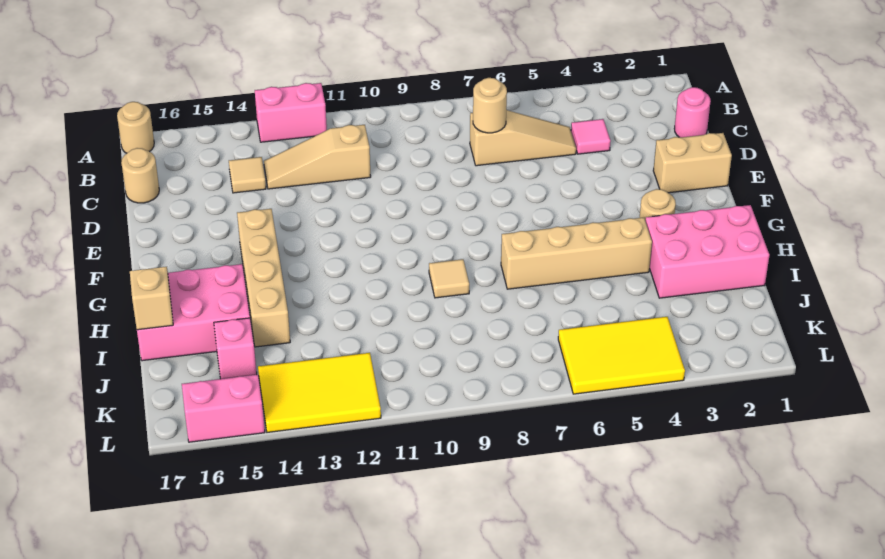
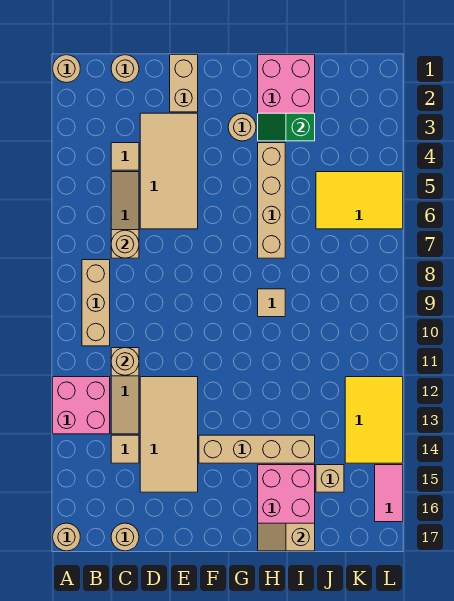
none -> tan round brick A1 level 1
pink brick A12:A13 level 1 -> pink brick A12:B13 level 1
none -> tan brick B8:B10 level 1
pink round brick C1 level 1 -> tan round brick C1 level 1
pink tile C4 level 1 -> tan tile C4 level 1
none -> tan round brick C11 level 2
none -> tan tile D3:E6 level 1
none -> tan tile D12:E15 level 1
none -> green slope H3:I3 level 2 top I
pink brick J15 level 1 -> tan brick J15 level 1
yellow tile K4:L6 level 1 -> yellow tile J5:L6 level 1
pink brick L15:L16 level 1 -> pink tile L15:L16 level 1

